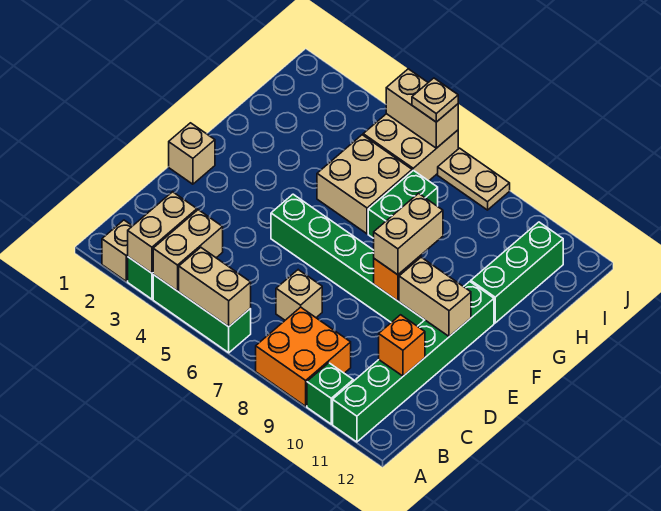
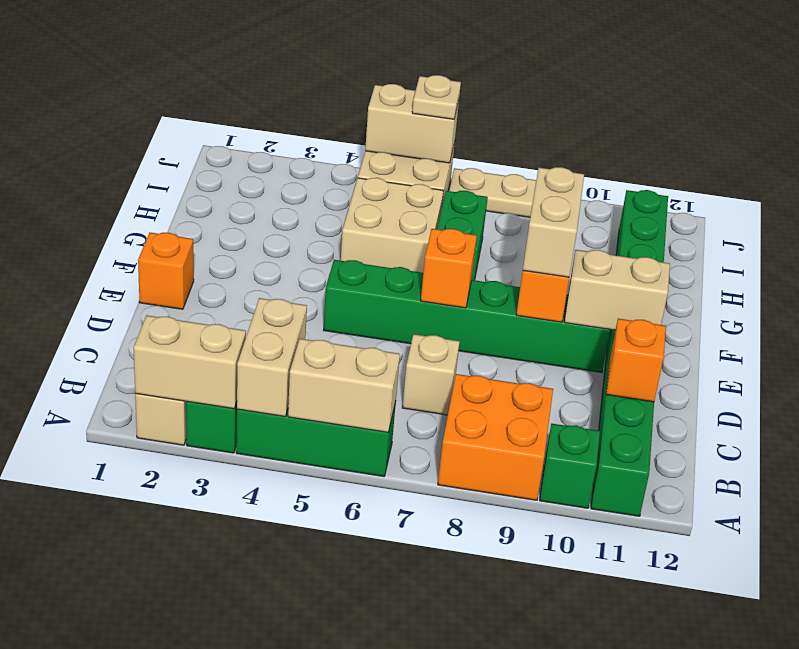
tan brick A3:B3 level 2 -> tan brick A2:A3 level 2
tan brick E1 level 1 -> orange brick E1 level 1
none -> orange brick E7 level 2

